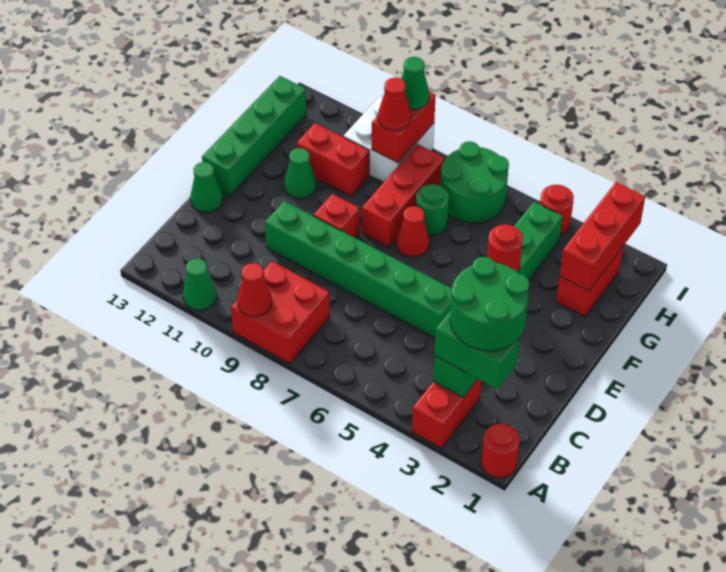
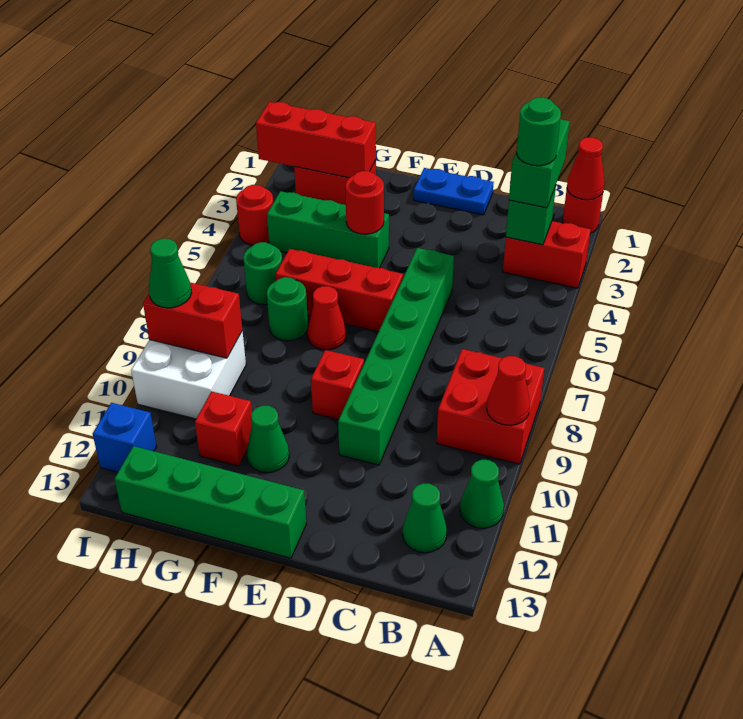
green round brick B2:C3 level 4 -> green round brick B3 level 4
none -> blue plate D1:E1 level 1
green cone D13 level 1 -> green cone B12 level 1
red brick F8:H8 level 1 -> red brick E6:G6 level 1
red brick G10:G11 level 1 -> red brick G11 level 1
green round brick H6:I7 level 1 -> green round brick H6 level 1
red cone H9 level 3 -> red cone A1 level 2
none -> blue brick I12 level 1

